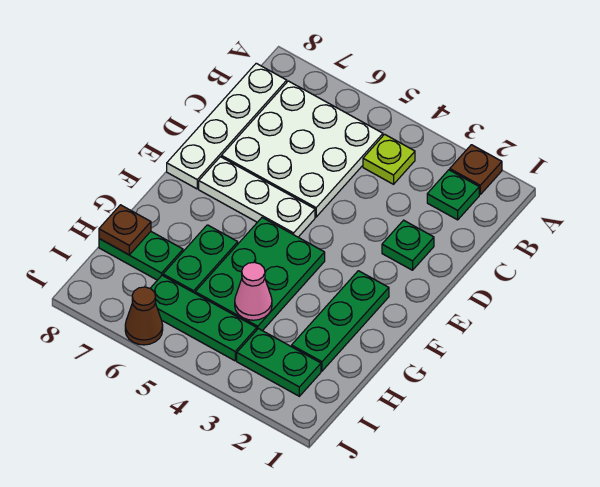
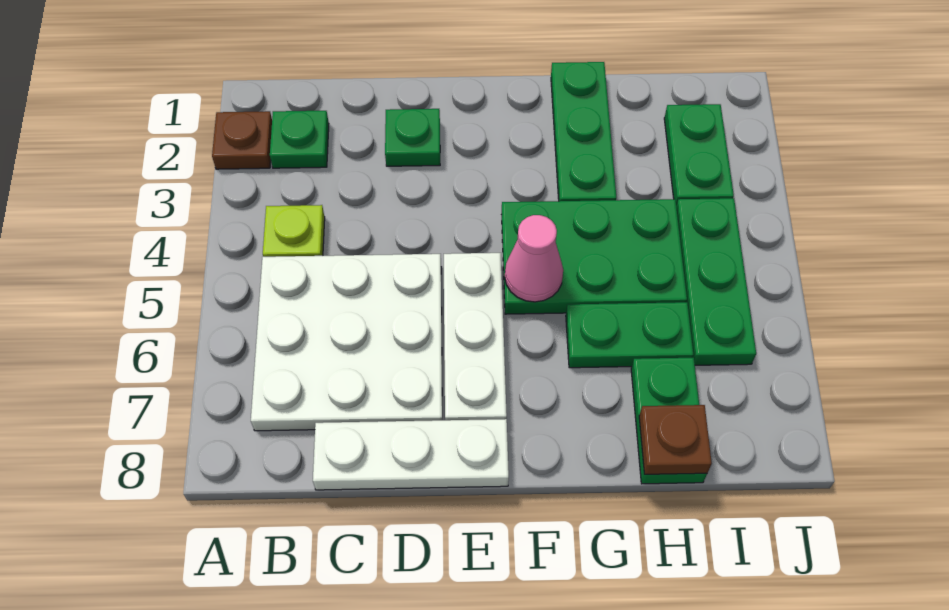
white plate B8:E8 level 1 -> white plate C8:E8 level 1
green plate F2:H2 level 1 -> green plate G1:G3 level 1
pink cone H4 level 2 -> pink cone F5 level 2
brown cone J6 level 1 -> none

